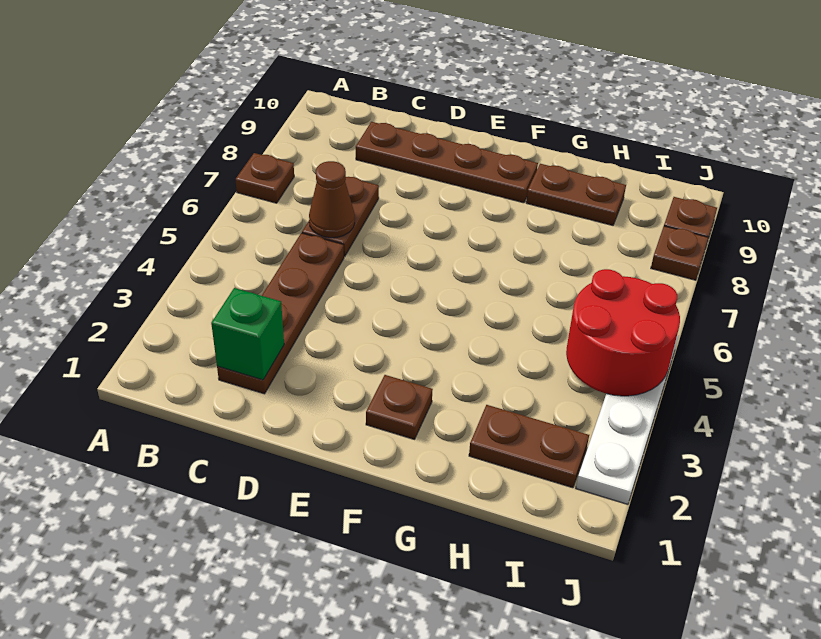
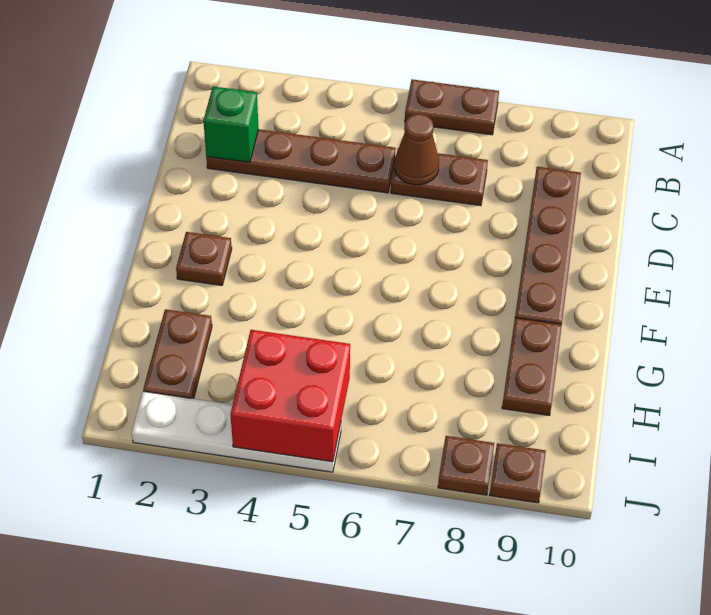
brown plate A7 level 1 -> brown plate A6:A7 level 1
red round brick I4:J5 level 2 -> red brick I4:J5 level 2

